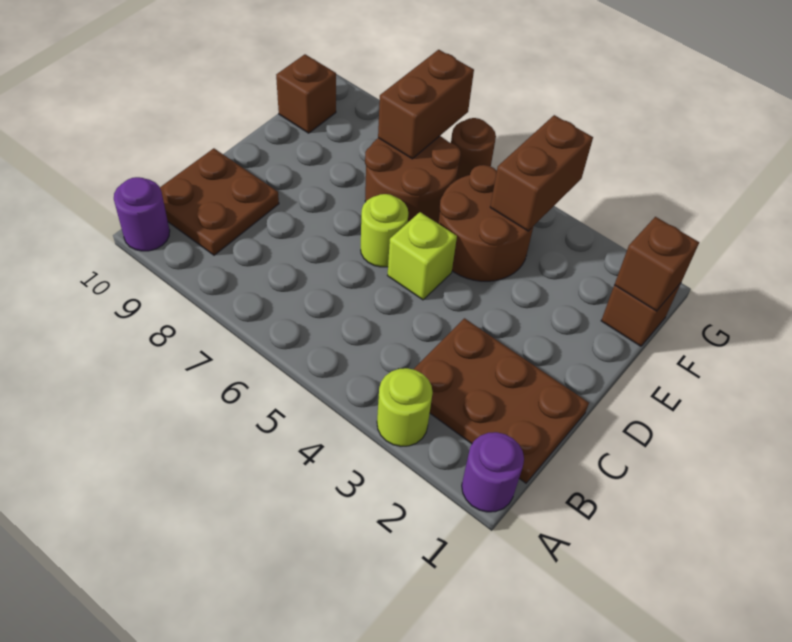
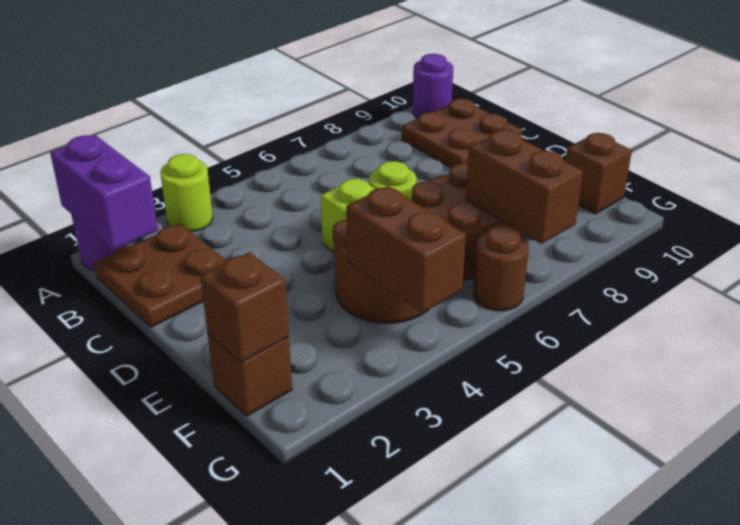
none -> purple brick A1:B1 level 2
brown plate B1:C3 level 1 -> brown plate B1:C2 level 1

